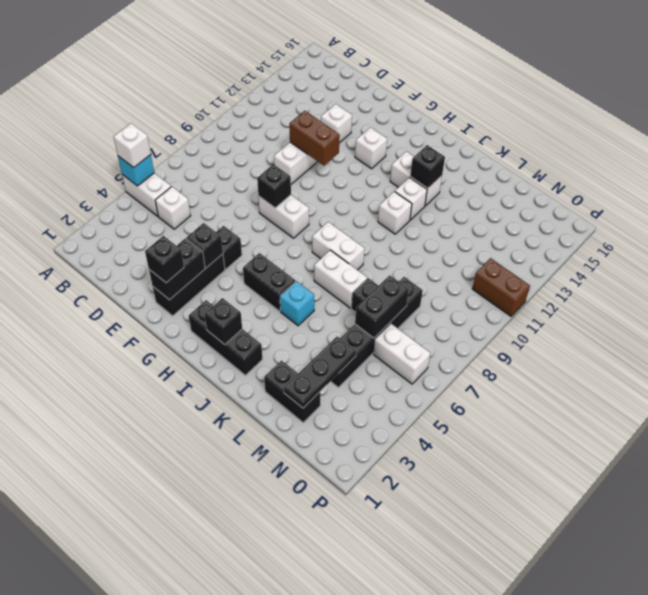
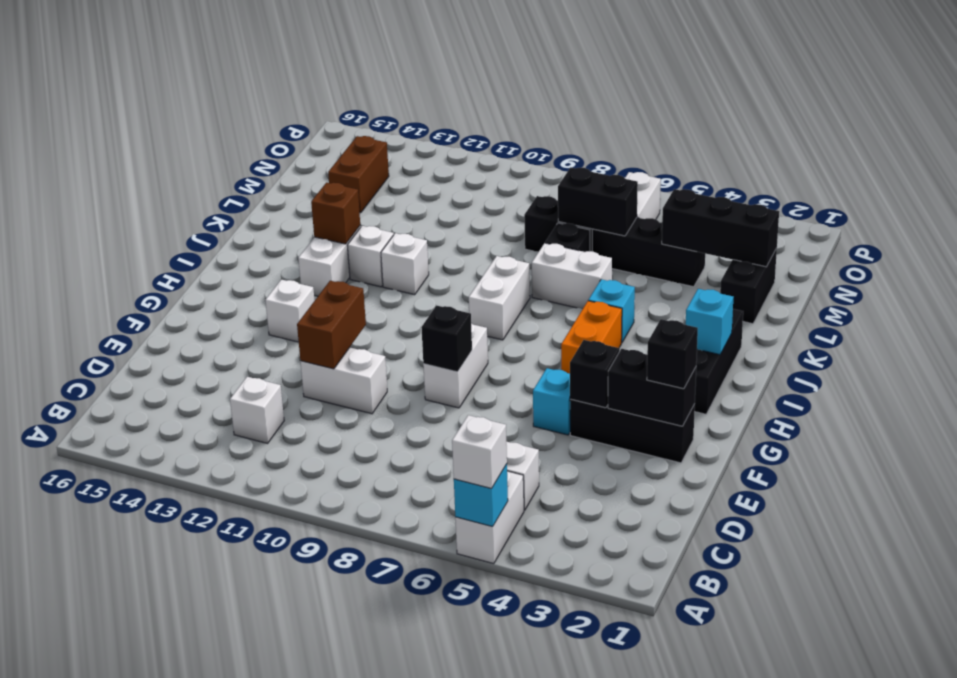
white brick E13 level 1 -> white brick C12 level 1
black brick F5 level 1 -> cyan brick F5 level 1
black brick H5:I5 level 1 -> orange brick H5:I5 level 1
black brick I2 level 2 -> cyan brick I2 level 2
white brick J7:K7 level 1 -> white brick K6:K7 level 1
black brick J13 level 2 -> brown brick J13 level 2
black plate M2:M4 level 2 -> black brick M2:M4 level 2
brown brick O11:P11 level 1 -> brown brick M14:N14 level 1

